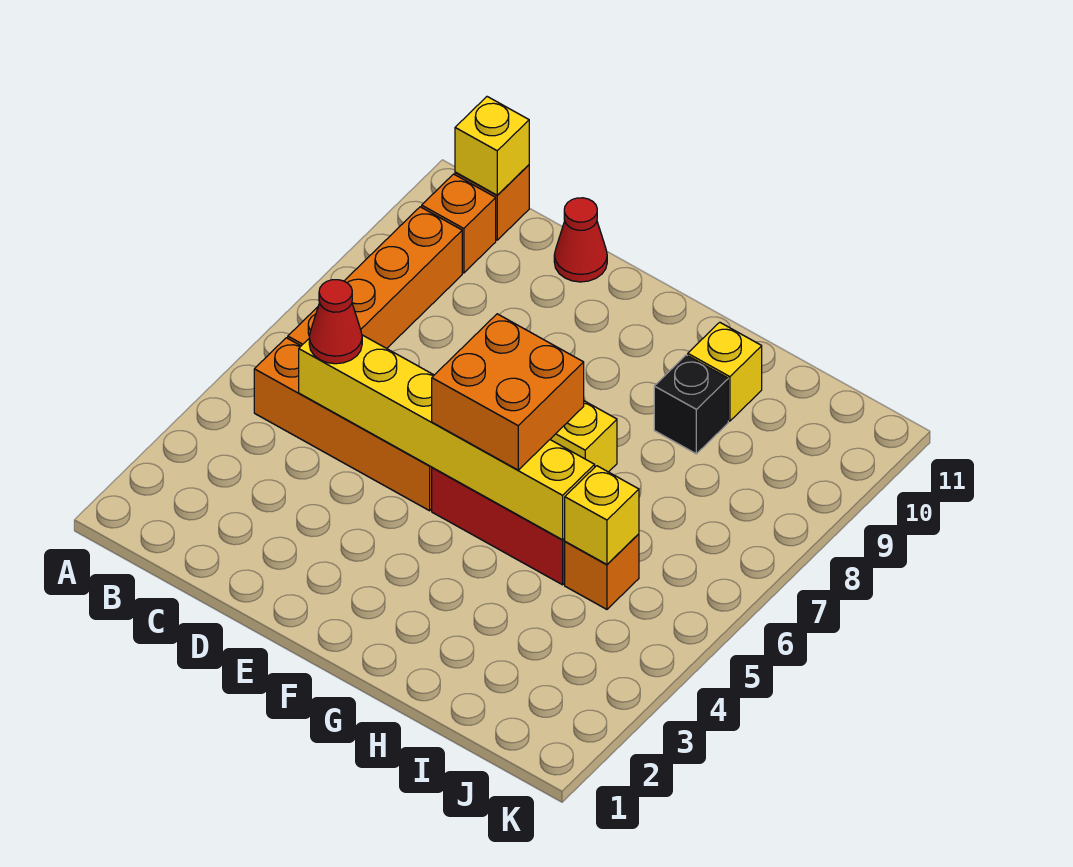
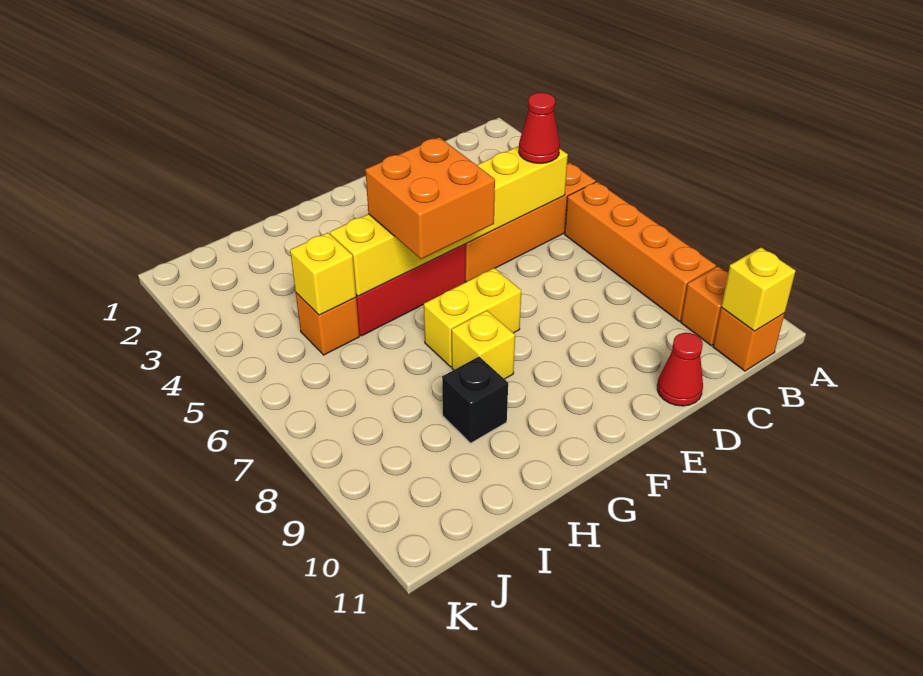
yellow brick H10 level 1 -> yellow brick G8 level 1

